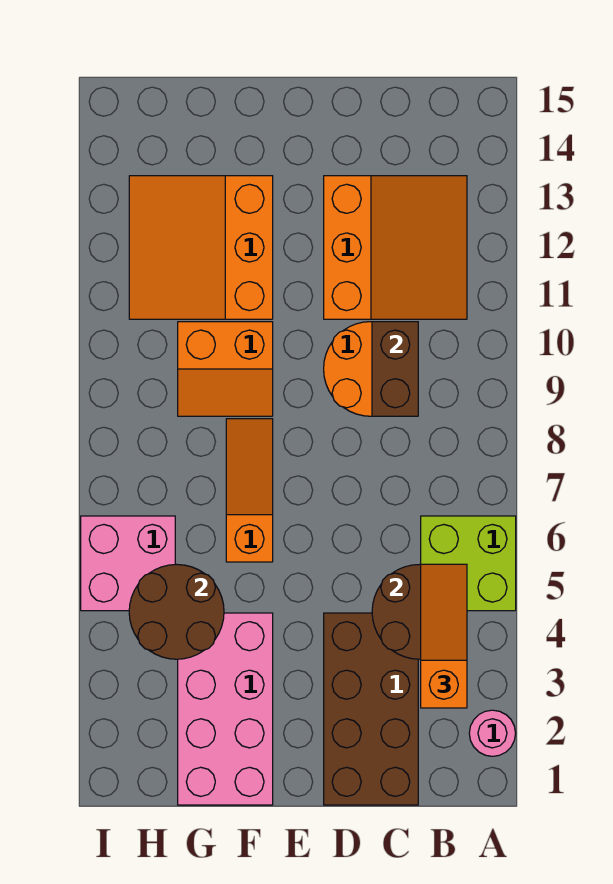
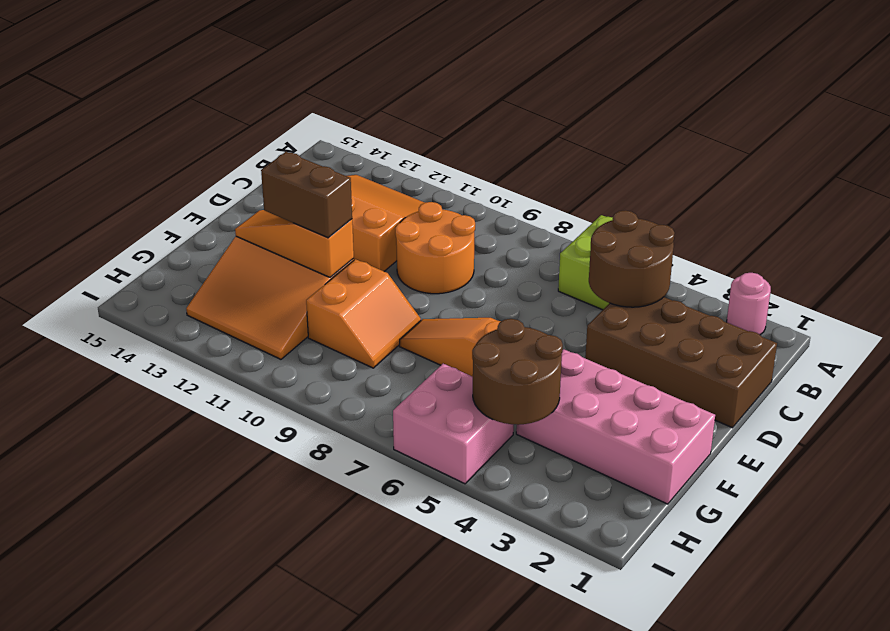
orange slope B3:B5 level 3 top 3 -> orange slope F11:F13 level 2 top 11
brown brick C9:C10 level 2 -> brown brick F11:F12 level 3

